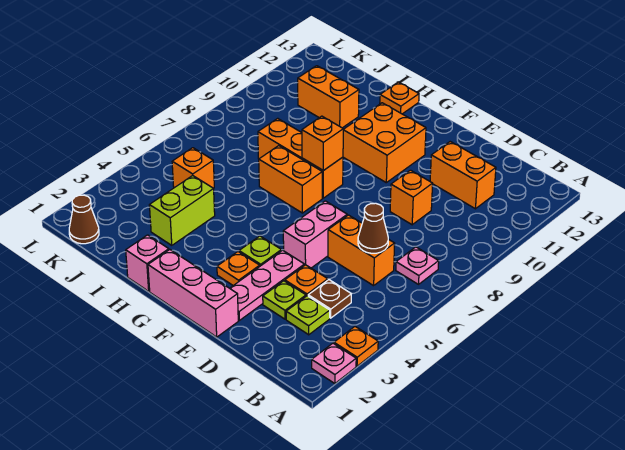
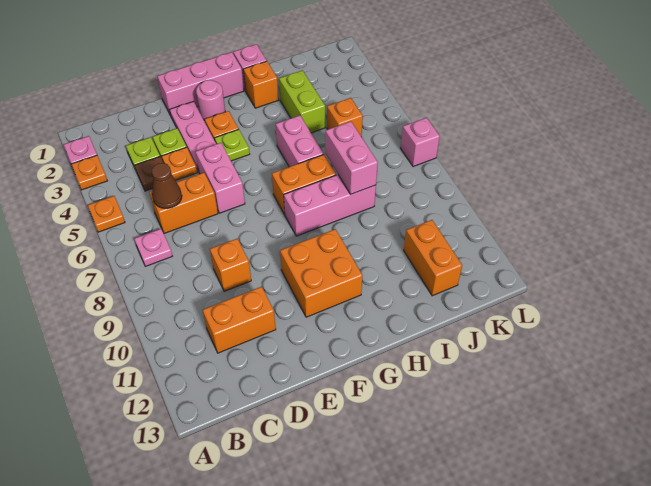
none -> pink round brick F2 level 1
orange brick G8:I8 level 1 -> pink brick G8:I8 level 1
orange brick G8 level 2 -> orange brick H2 level 1
none -> pink brick H5:H6 level 1
orange plate H13 level 1 -> orange plate A5 level 1
none -> pink brick I7:I8 level 2
orange brick I11:J11 level 1 -> orange brick J11:J12 level 1
brown cone K1 level 1 -> none
none -> pink brick L7 level 1

